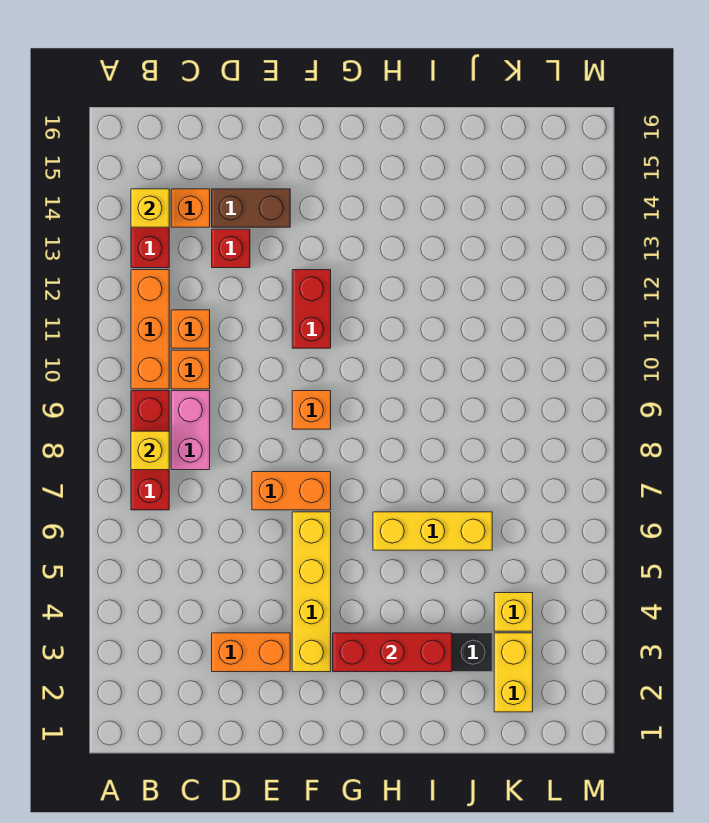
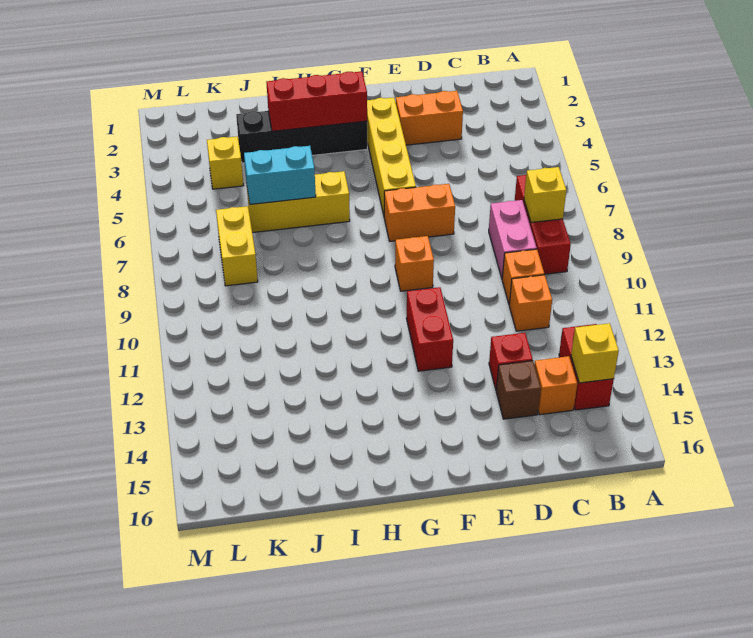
orange brick B10:B12 level 1 -> none
brown brick D14:E14 level 1 -> brown brick D14 level 1
none -> cyan brick I6:J6 level 2
yellow brick K2:K3 level 1 -> yellow brick K7:K8 level 1

